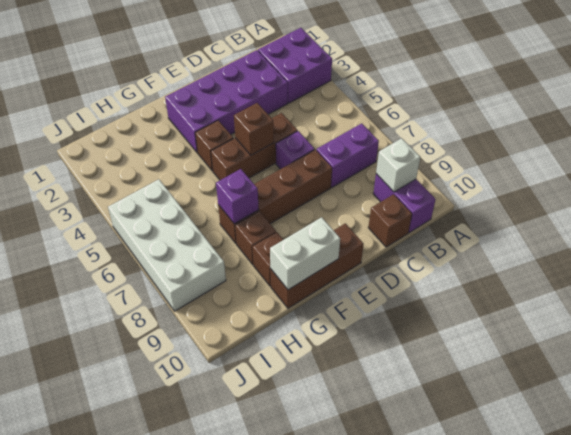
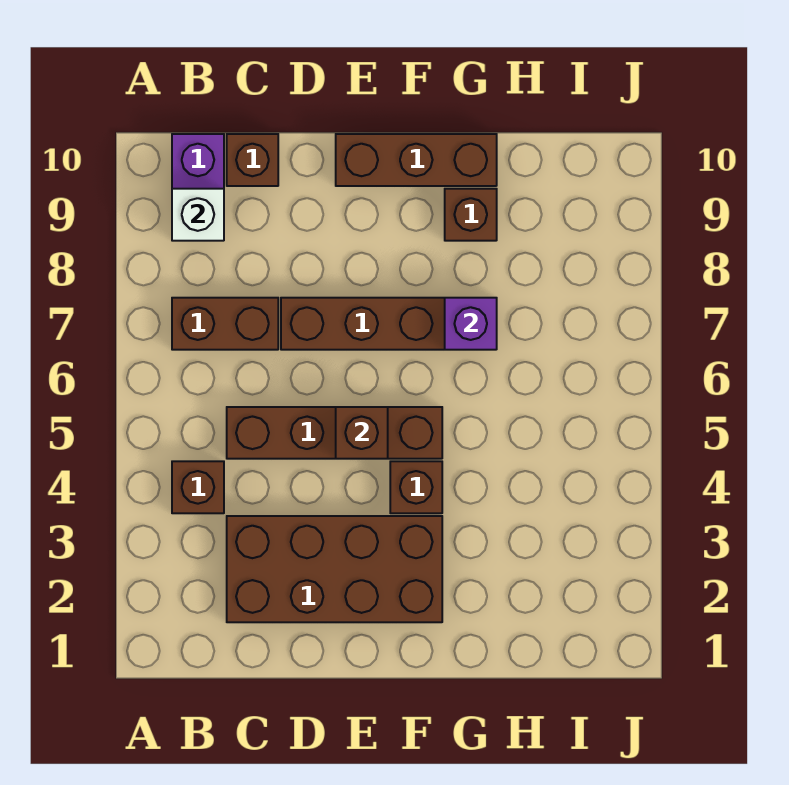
purple brick A2:B3 level 1 -> none
purple brick B7:C7 level 1 -> brown brick B7:C7 level 1
purple brick C2:F3 level 1 -> brown brick C2:F3 level 1
brown brick D5:F5 level 1 -> brown brick C5:F5 level 1
purple brick D6 level 1 -> none
white brick F10:G10 level 2 -> none
brown brick G8 level 1 -> brown brick B4 level 1
white brick I5:J8 level 1 -> none

